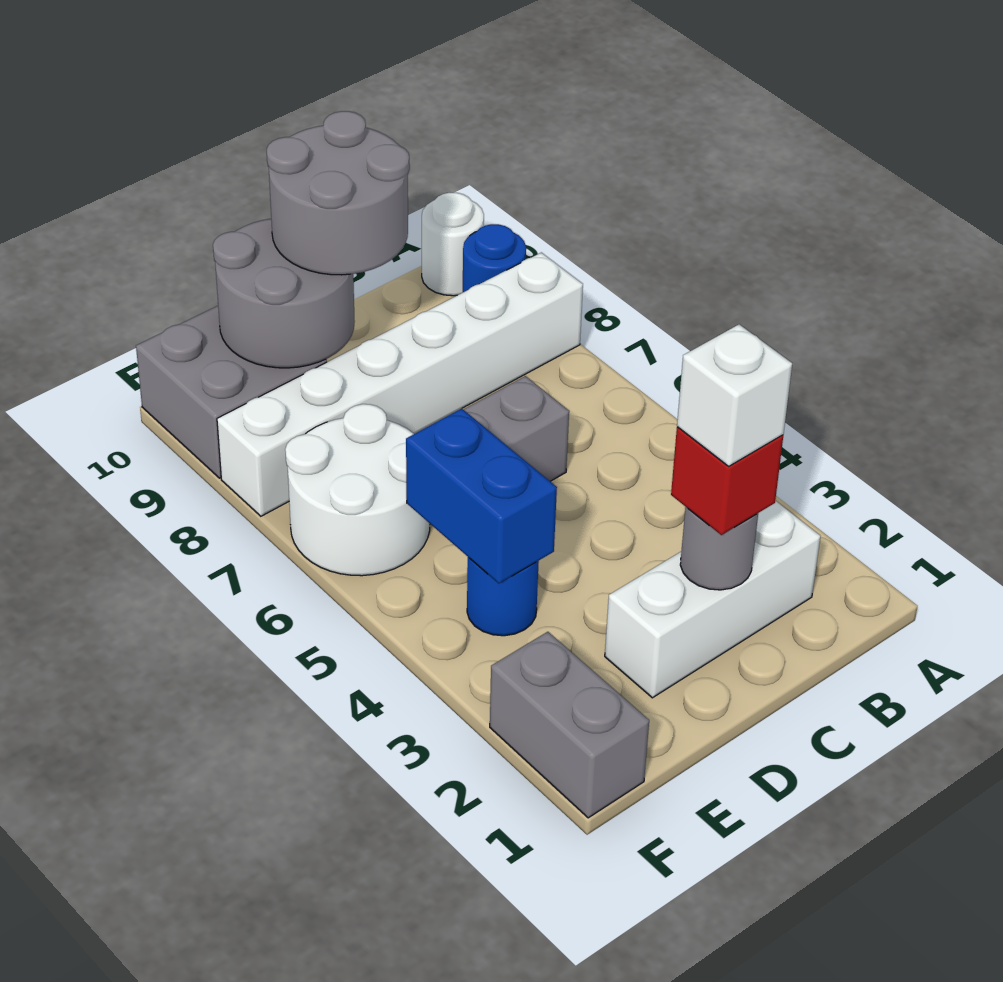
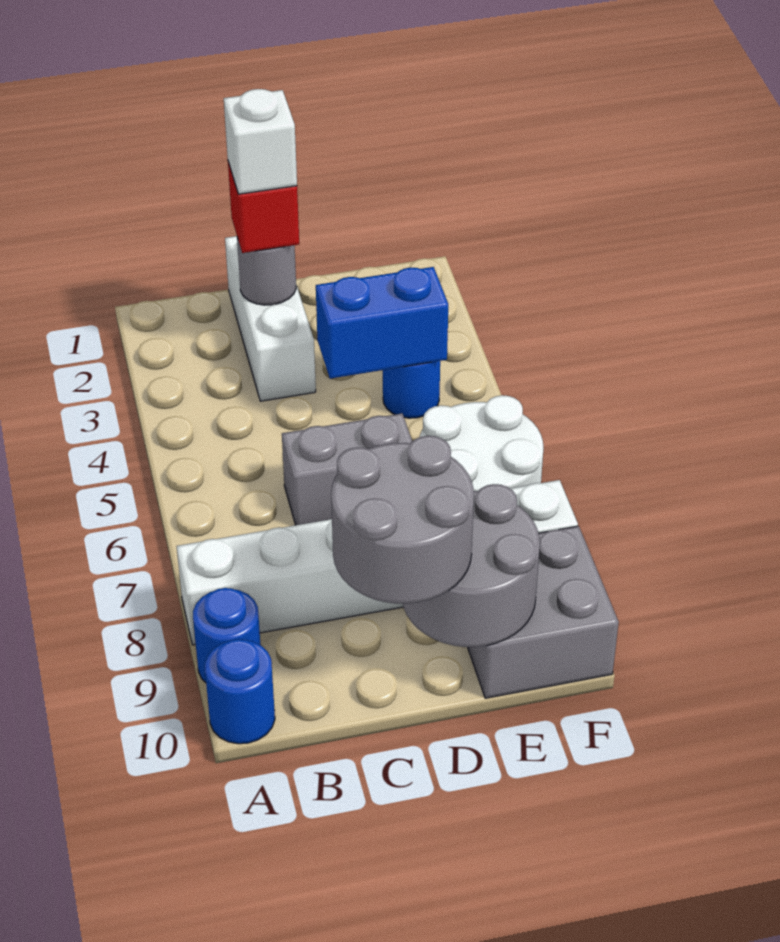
white round brick A10 level 1 -> blue round brick A10 level 1
white brick B2:D2 level 1 -> white brick C1:C3 level 1
blue brick E4:E5 level 2 -> blue brick D4:E4 level 2
grey brick F1:F2 level 1 -> none

